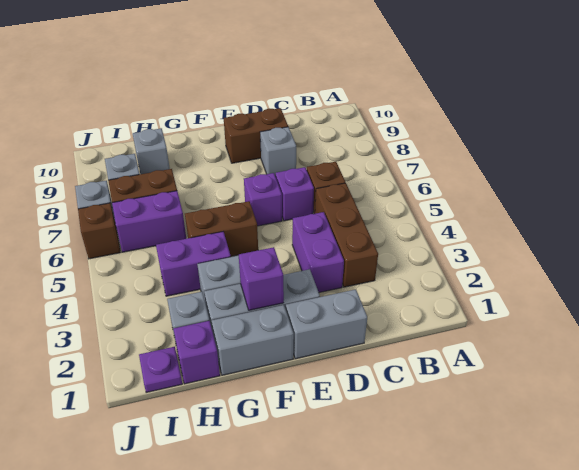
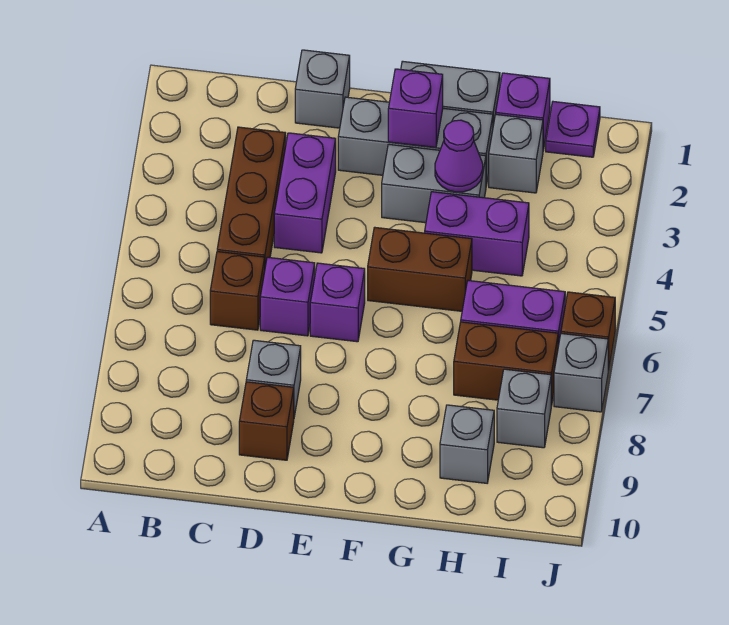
grey brick D1:E1 level 1 -> grey brick D1 level 1
brown brick D9:E9 level 1 -> brown brick D9 level 1
none -> purple cone G3 level 2

